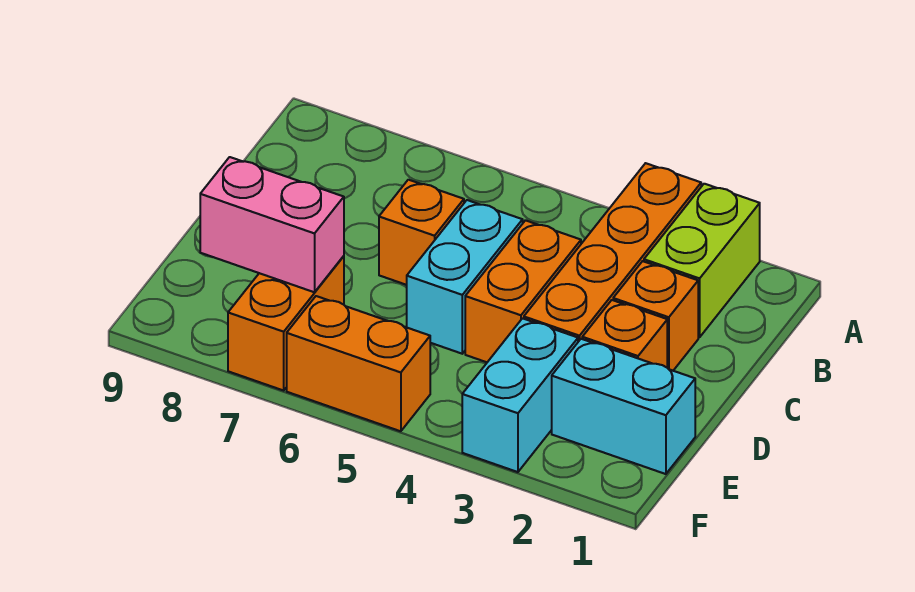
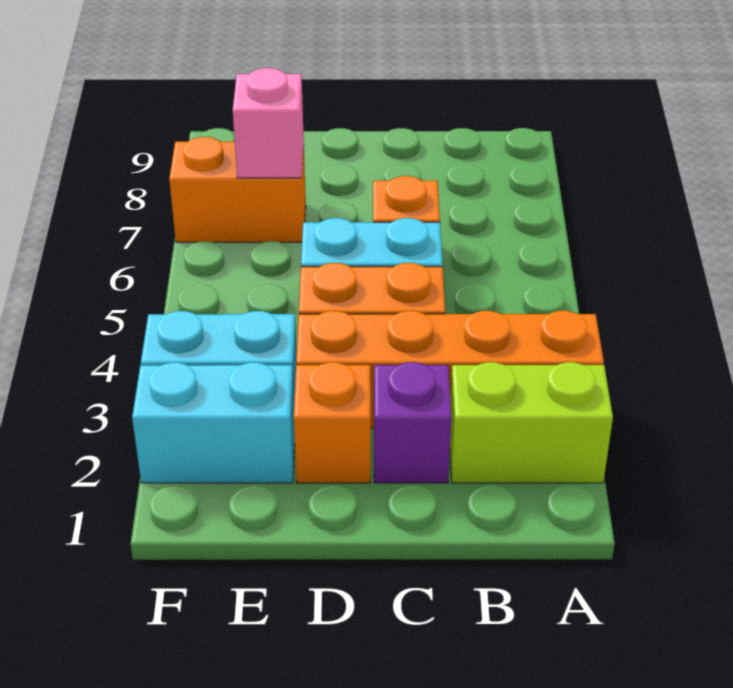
orange brick C2 level 1 -> purple brick C2 level 1
cyan brick E1:E2 level 1 -> cyan brick E2:F2 level 1
pink brick E7:E8 level 2 -> pink brick E7 level 2
orange brick F5:F6 level 1 -> none

